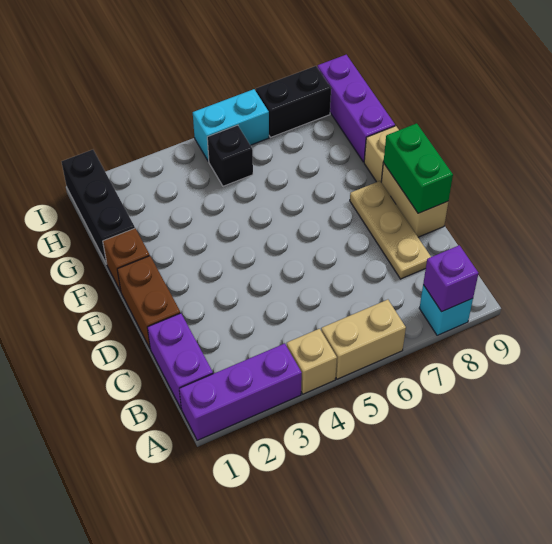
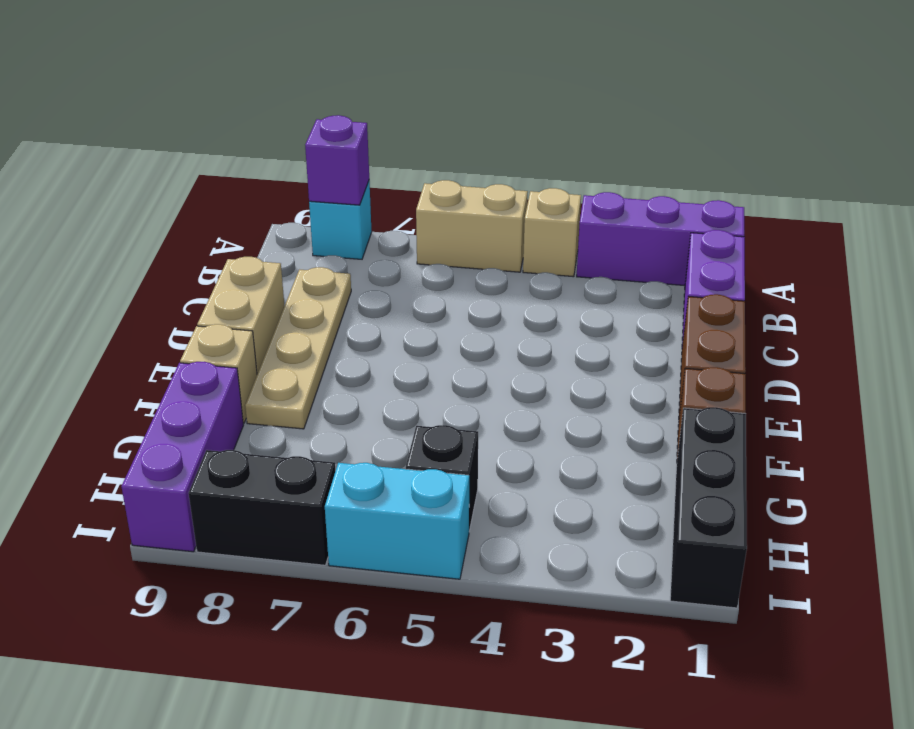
tan plate C8:E8 level 1 -> tan plate C8:F8 level 1
green brick D9:E9 level 2 -> none

